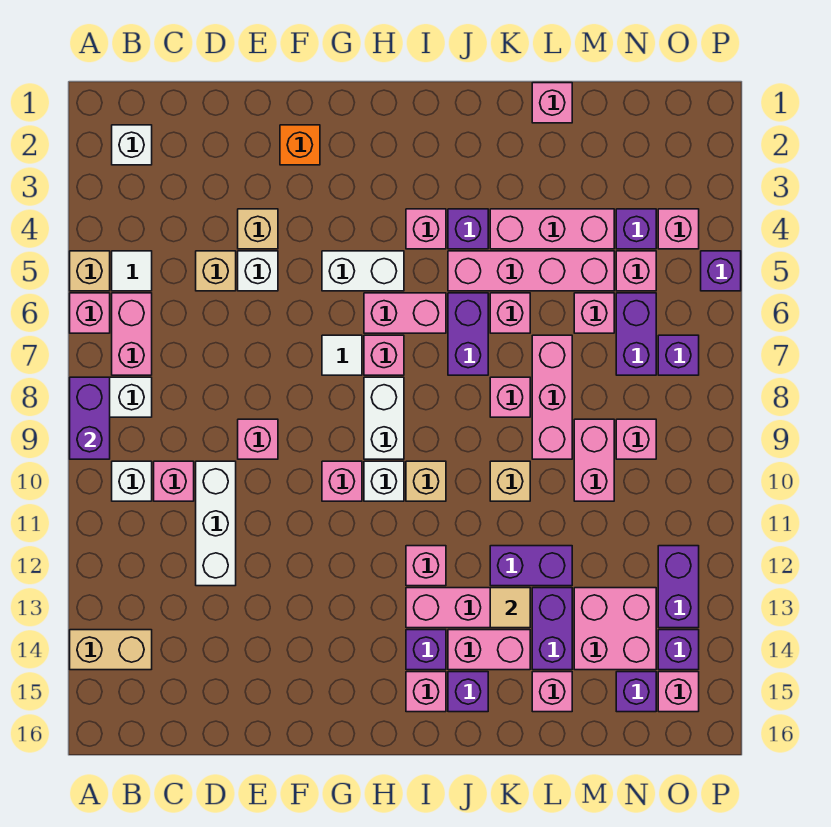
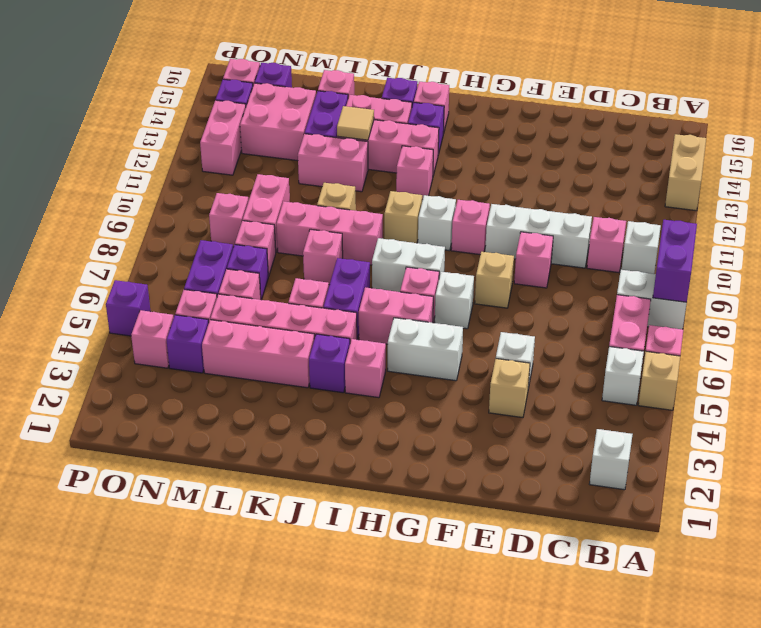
tan brick A14:B14 level 1 -> tan brick A13:A14 level 1
white tile B5 level 1 -> white brick B5 level 1
tan brick D5 level 1 -> tan brick F8 level 1
white brick D10:D12 level 1 -> white brick D10:F10 level 1
orange brick F2 level 1 -> none
white tile G7 level 1 -> white brick G7 level 1
white brick H8:H9 level 1 -> white brick H8:I8 level 1
purple brick K12:L12 level 1 -> pink brick K12:L12 level 1
pink brick L1 level 1 -> pink brick M8 level 1
pink brick L7:L9 level 1 -> pink brick J9:L9 level 1
purple brick O7 level 1 -> purple brick M7 level 1
purple brick O12:O13 level 1 -> pink brick O12:O13 level 1

